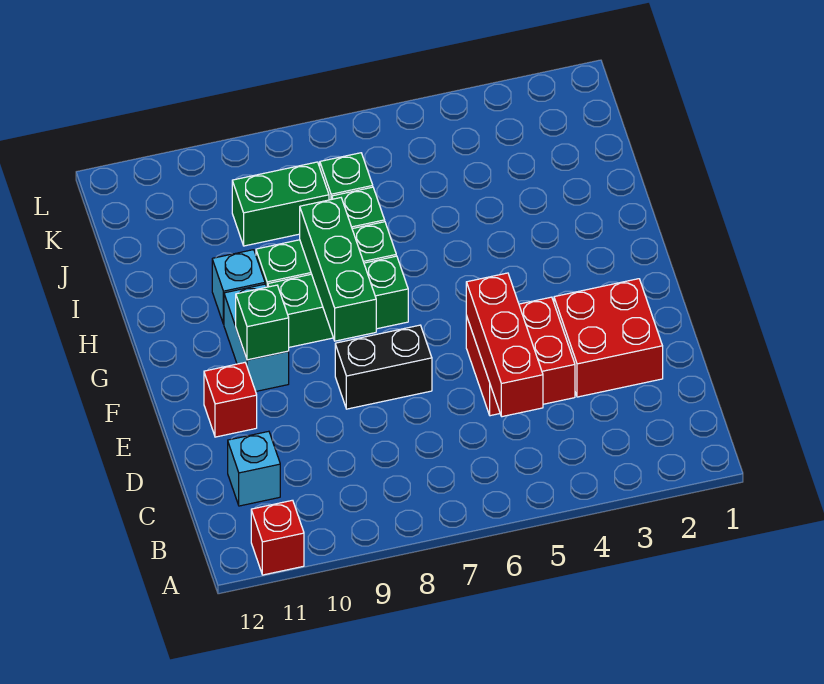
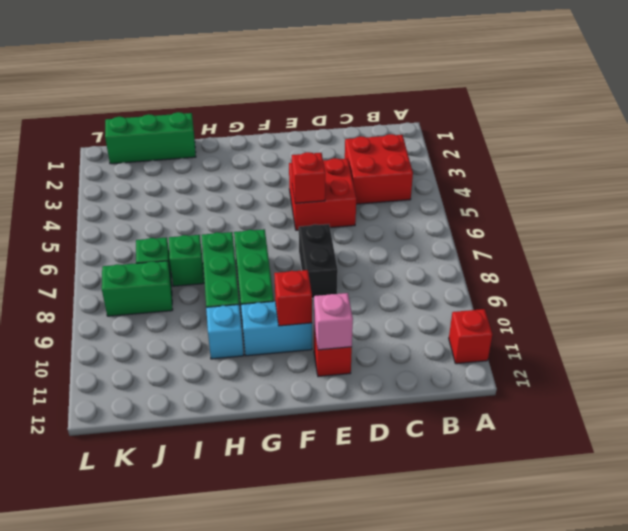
red brick C5:E5 level 2 -> red brick E5 level 2
cyan brick C11 level 1 -> none
red brick D2:E3 level 1 -> red brick B3:C4 level 1
none -> pink brick E11 level 2
green brick F8:H8 level 2 -> green brick I1:K1 level 1
green brick F10 level 2 -> red brick F10 level 2
green brick J8:J9 level 1 -> green brick J8:K8 level 1

